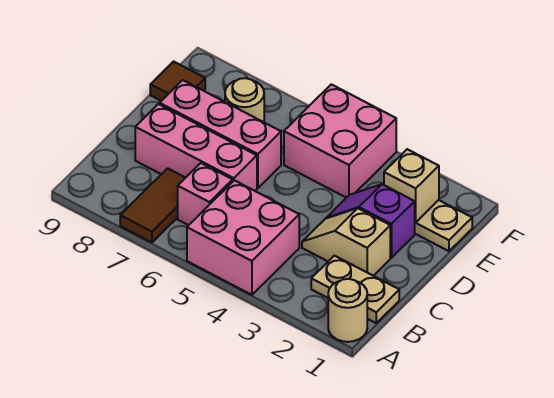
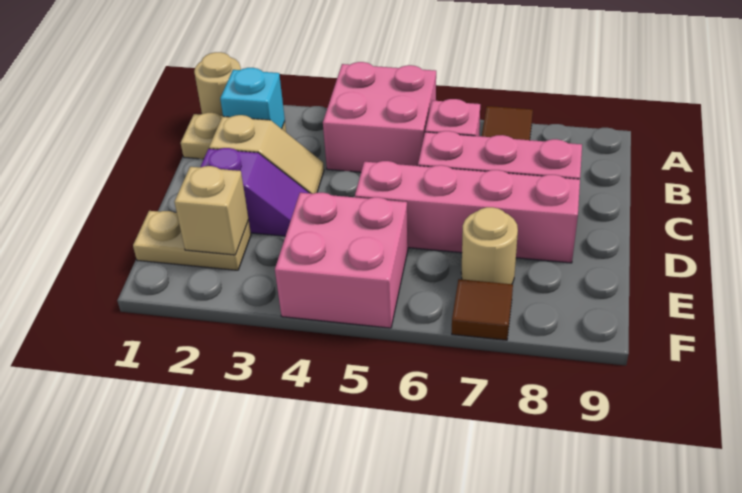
none -> cyan brick B2 level 2
pink brick D6:D8 level 1 -> pink brick D5:D8 level 1
brown tile E9 level 1 -> brown tile F7 level 1

